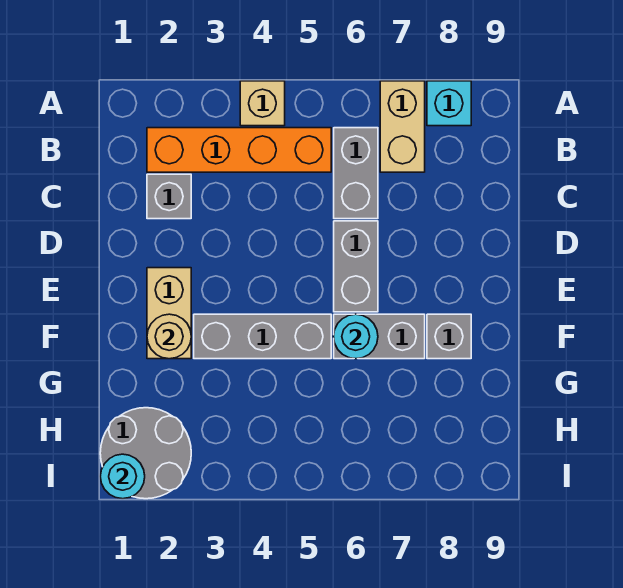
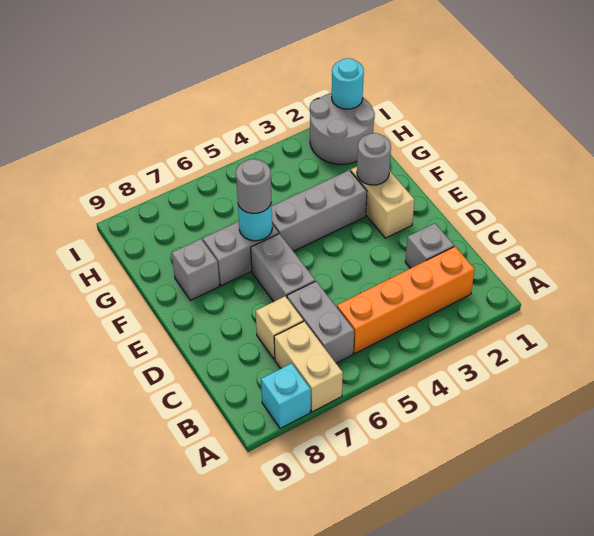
tan brick A4 level 1 -> tan brick C7 level 1
tan round brick F2 level 2 -> grey round brick F2 level 2
none -> grey round brick F6 level 3

